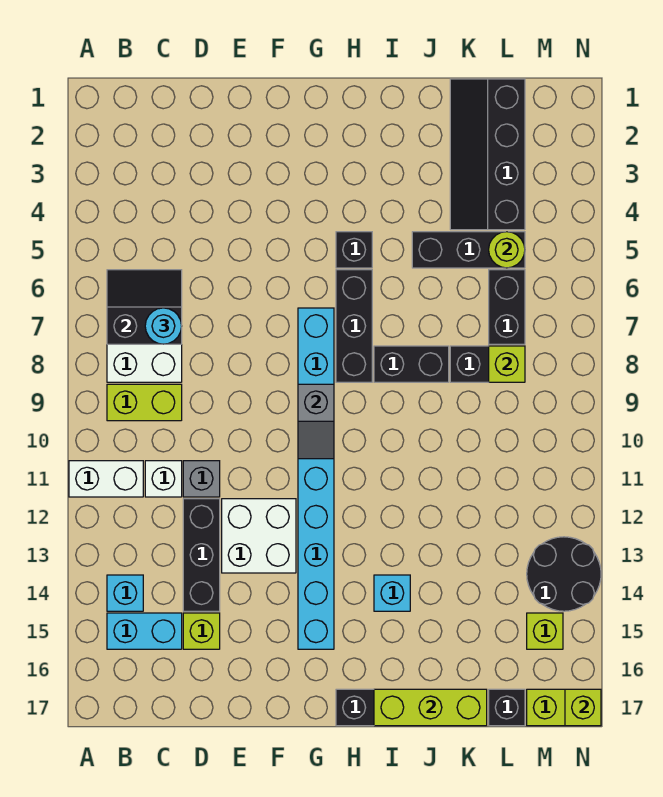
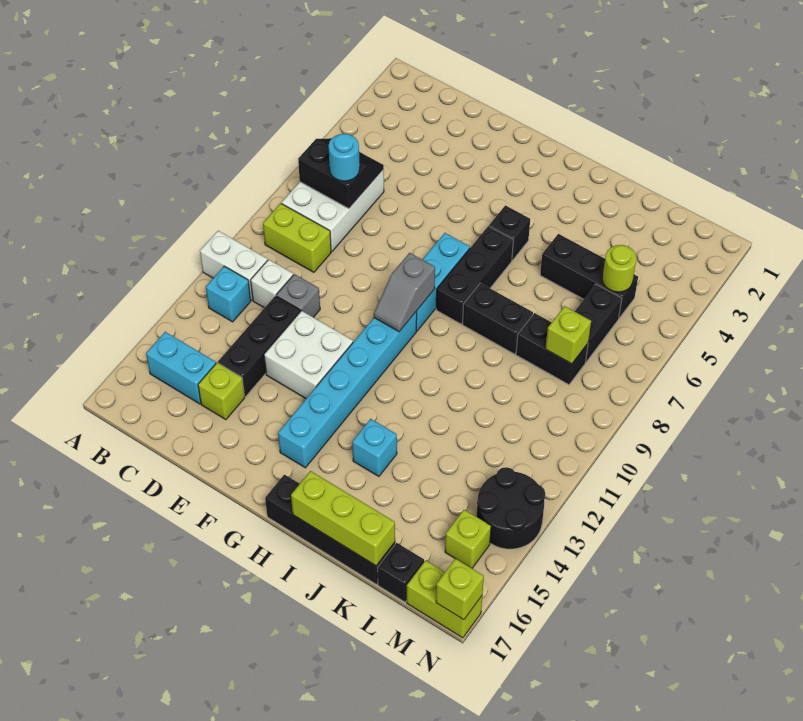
cyan brick B14 level 1 -> cyan brick B12 level 1
black slope K1:L4 level 1 top L -> none

